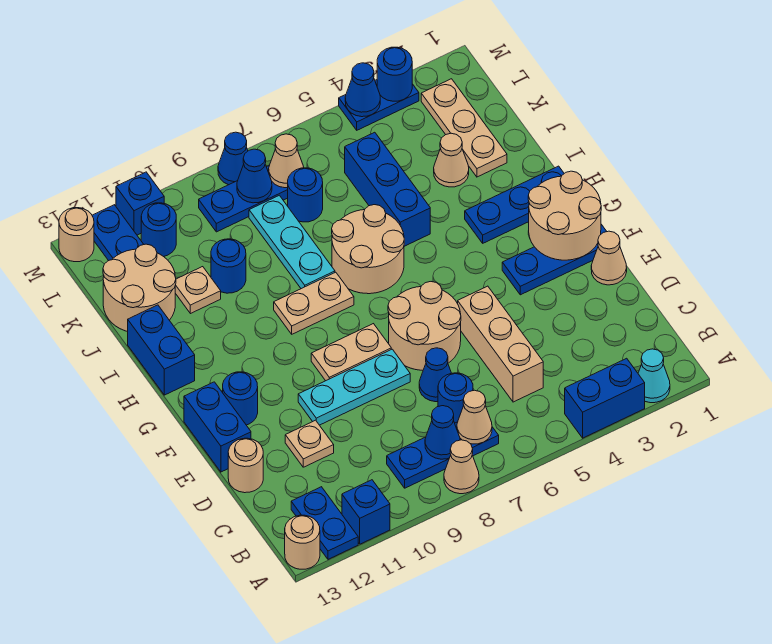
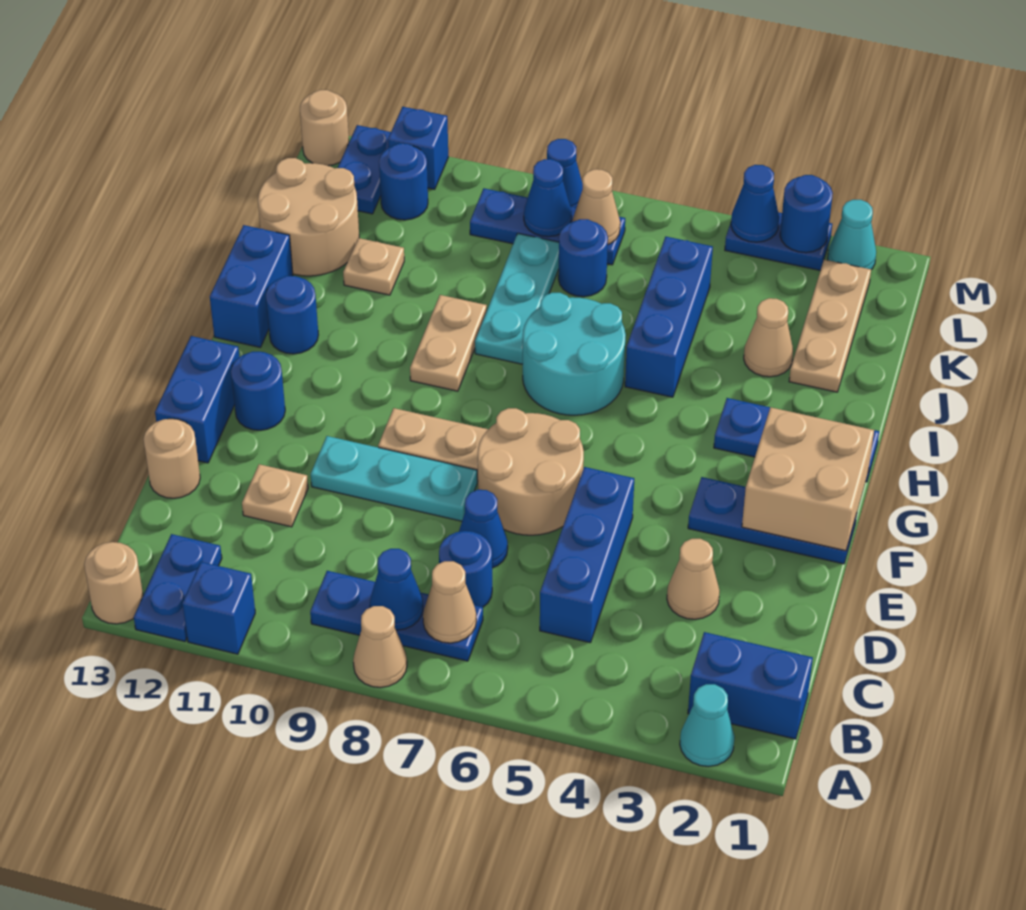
blue brick A3:A4 level 1 -> blue brick B1:B2 level 1
tan brick C5:E5 level 1 -> blue brick C5:E5 level 1
tan cone E1 level 1 -> tan cone D3 level 1
tan round brick F1:G2 level 2 -> tan brick F1:G2 level 2
tan round brick H6:I7 level 1 -> cyan round brick H6:I7 level 1
tan plate H8:H9 level 1 -> tan plate H9:I9 level 1
blue round brick J10 level 1 -> blue round brick H12 level 1
none -> cyan cone M2 level 1

